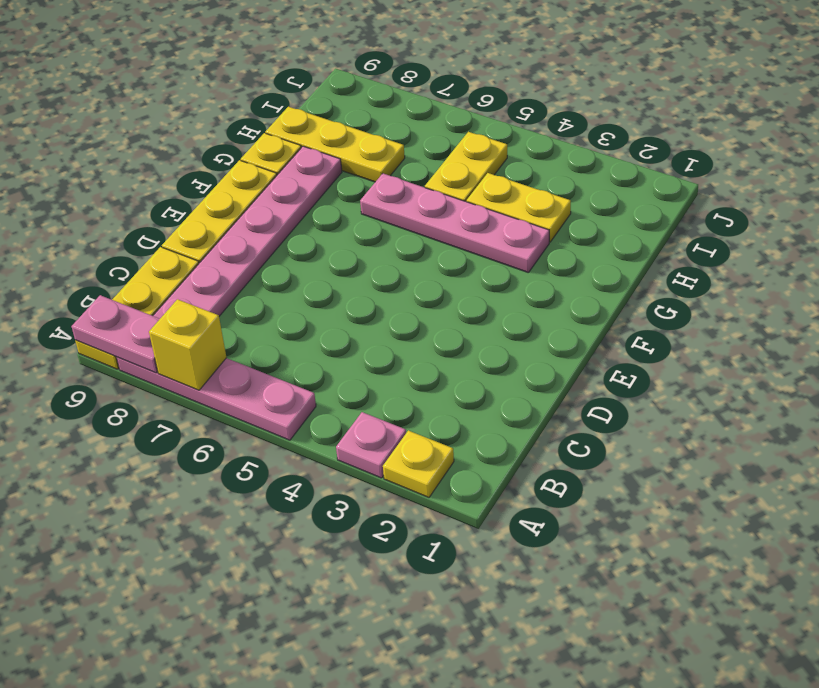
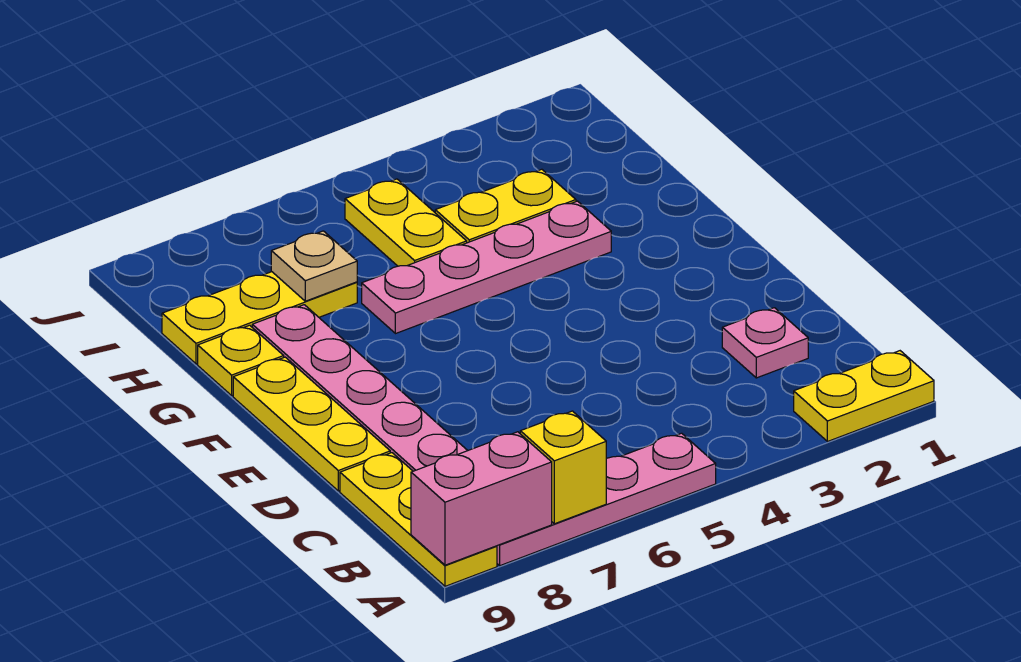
yellow plate A2 level 1 -> yellow plate A1:A2 level 1
pink plate A3 level 1 -> pink plate C2 level 1
pink plate A8:A9 level 2 -> pink brick A8:A9 level 2
none -> tan plate H7 level 2

